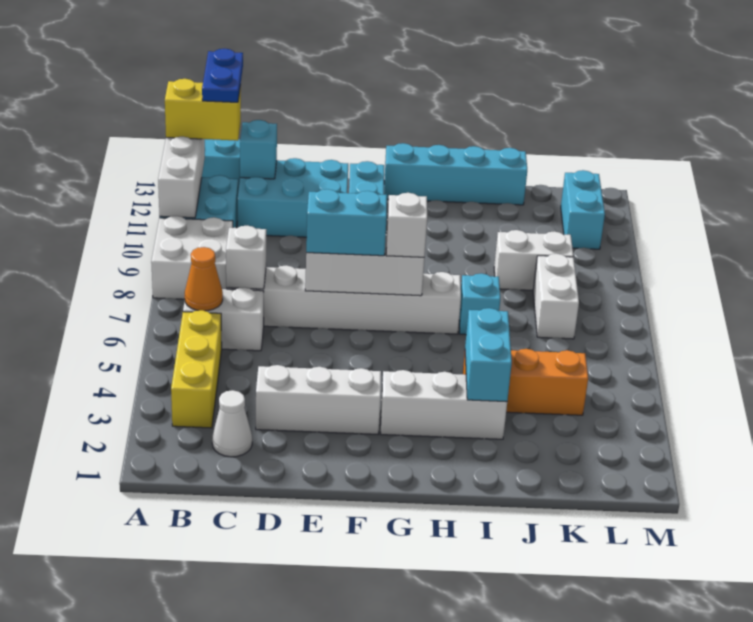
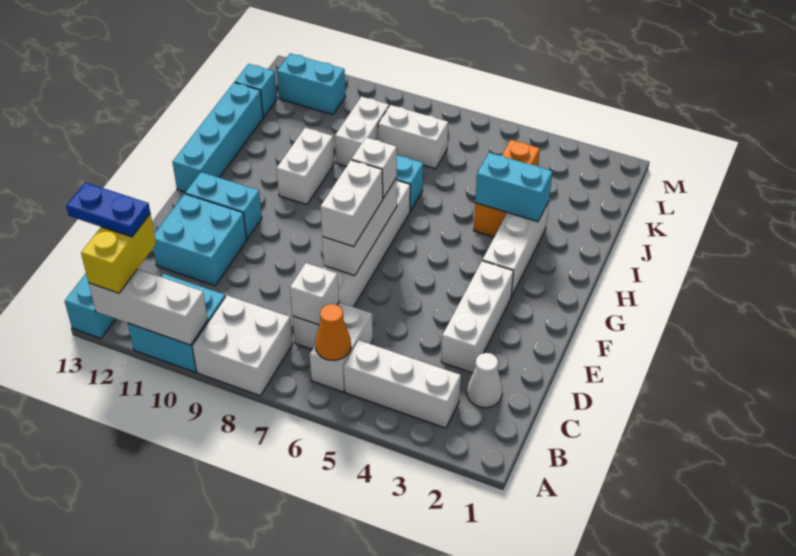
yellow brick B3:B5 level 1 -> white brick B3:B5 level 1
cyan brick C11:E12 level 1 -> cyan brick D11:E12 level 1
cyan brick C12 level 2 -> cyan brick K13 level 1
cyan brick E7:F7 level 3 -> white brick E7:F7 level 3
none -> white brick H10:I10 level 1

